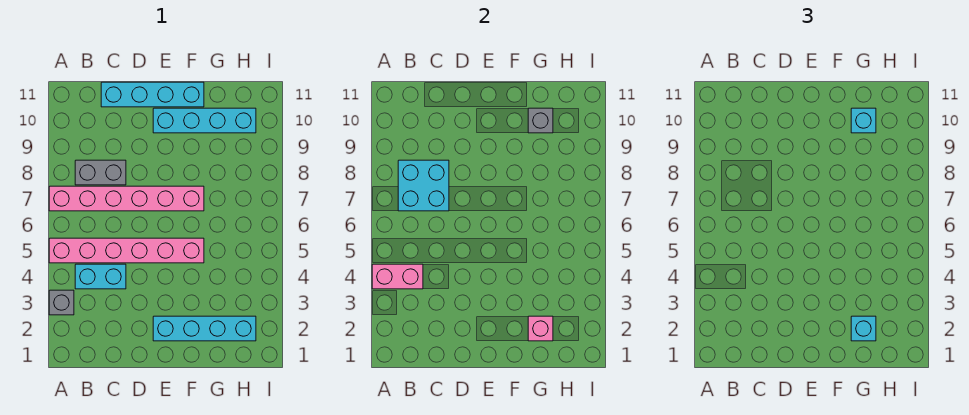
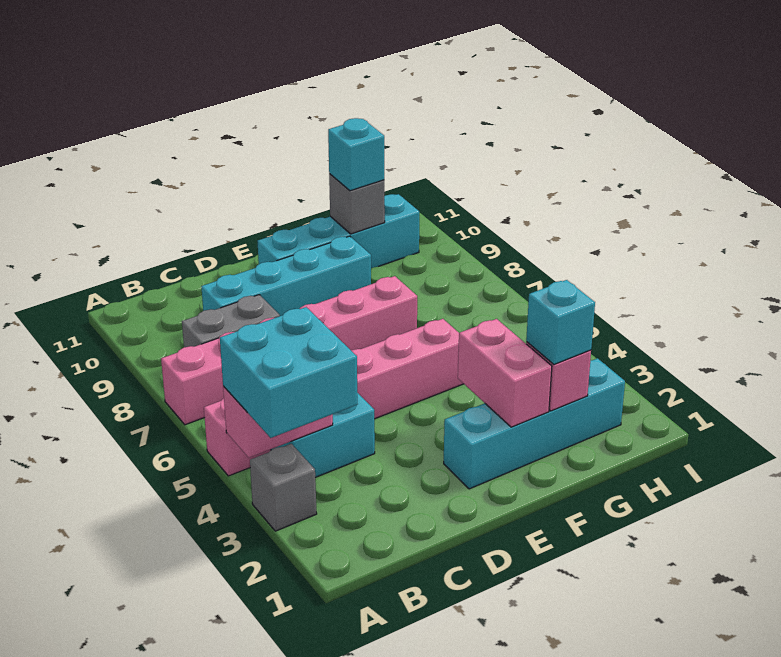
cyan brick B7:C8 level 2 -> cyan brick A3:B4 level 3
cyan brick C11:F11 level 1 -> cyan brick C9:F9 level 1
none -> pink brick F2:F3 level 2

